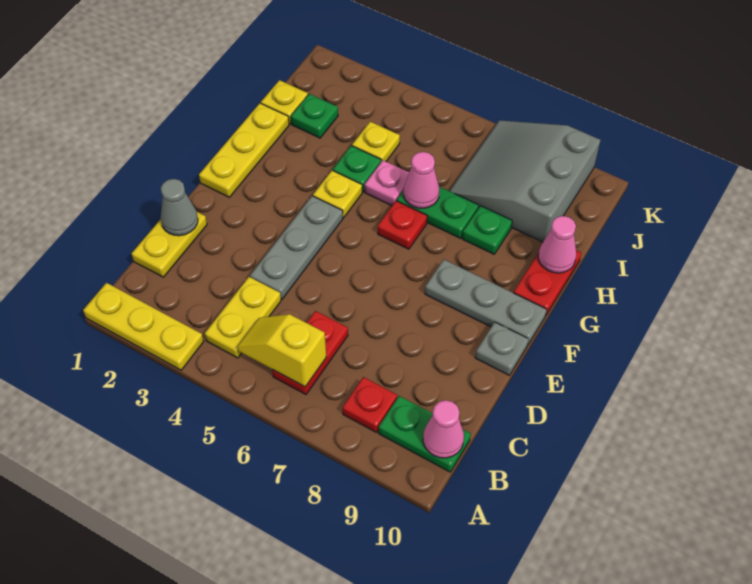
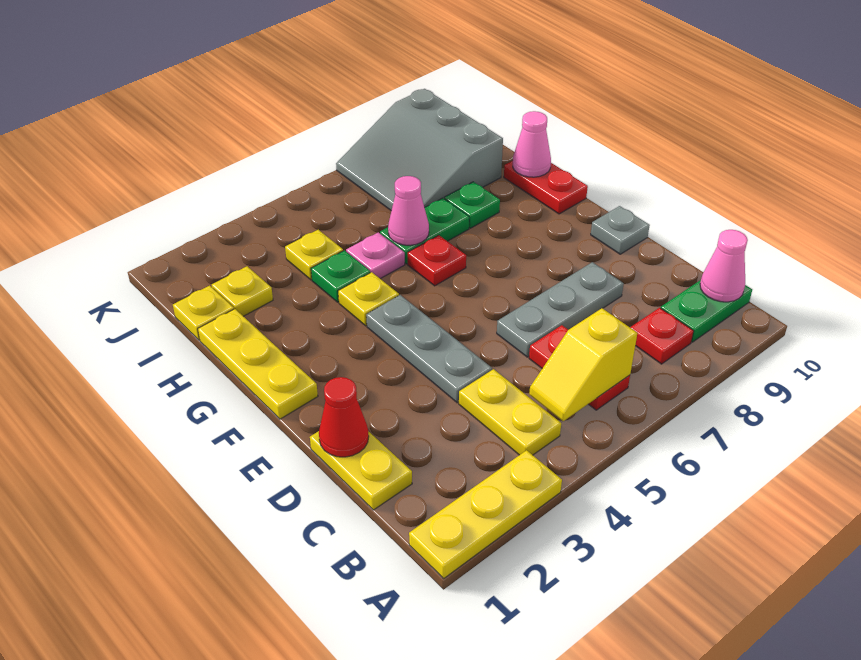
grey cone D1 level 2 -> red cone D1 level 2
grey plate F8:F10 level 1 -> grey plate D6:D8 level 1
green plate I2 level 1 -> yellow plate I2 level 1

